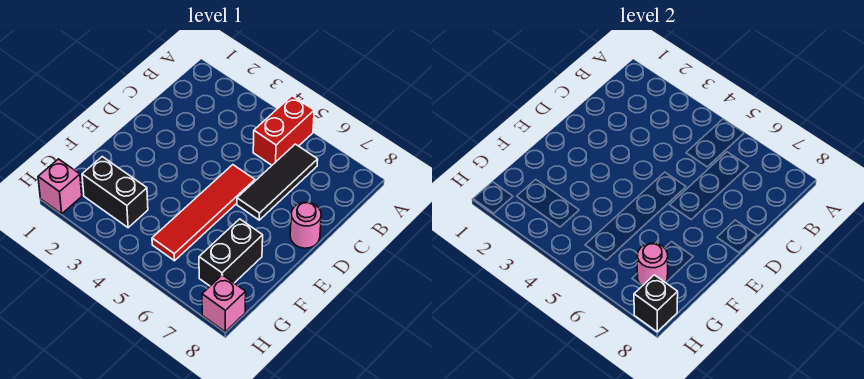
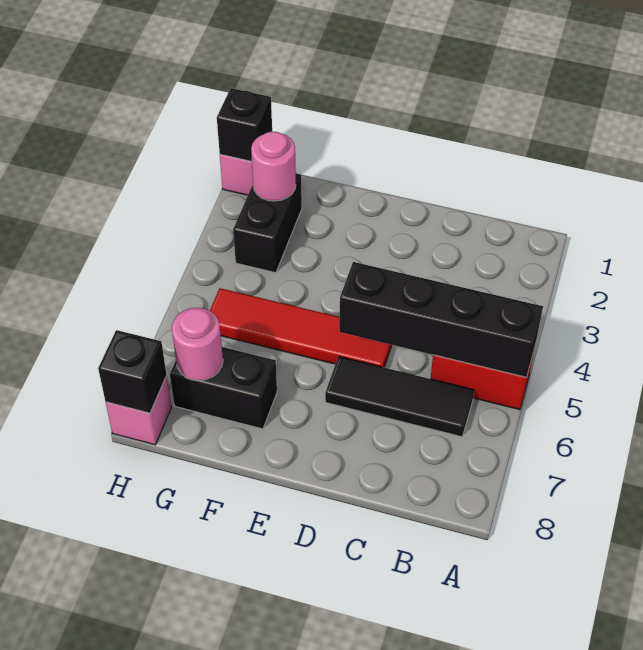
none -> black brick A5:D5 level 2
pink round brick D8 level 1 -> pink round brick G2 level 2
none -> black brick H1 level 2

